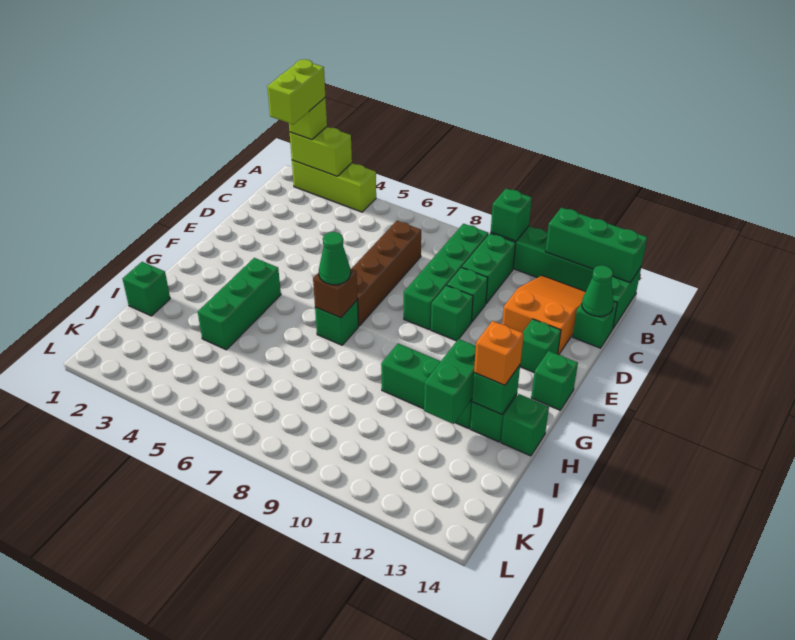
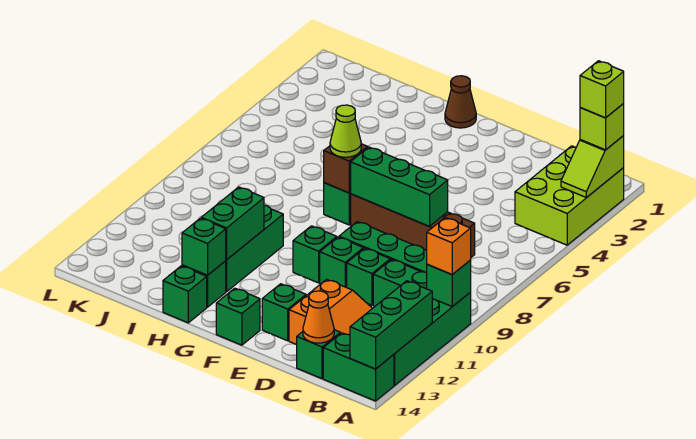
lime brick A2:A4 level 1 -> lime brick A2:B4 level 1
lime brick A2:A3 level 2 -> lime slope A2:A3 level 2 top 2
lime brick A2:B2 level 4 -> lime brick A2 level 4
green cone C14 level 2 -> orange cone C14 level 2
none -> brown cone G1 level 1
green brick G4:I4 level 1 -> green brick D7:F7 level 2
green cone G7 level 3 -> lime cone G7 level 3
green brick H12:I12 level 2 -> green brick H11:H12 level 2
orange brick H13 level 3 -> orange brick A10 level 3
green brick I1 level 1 -> green brick F10 level 1

